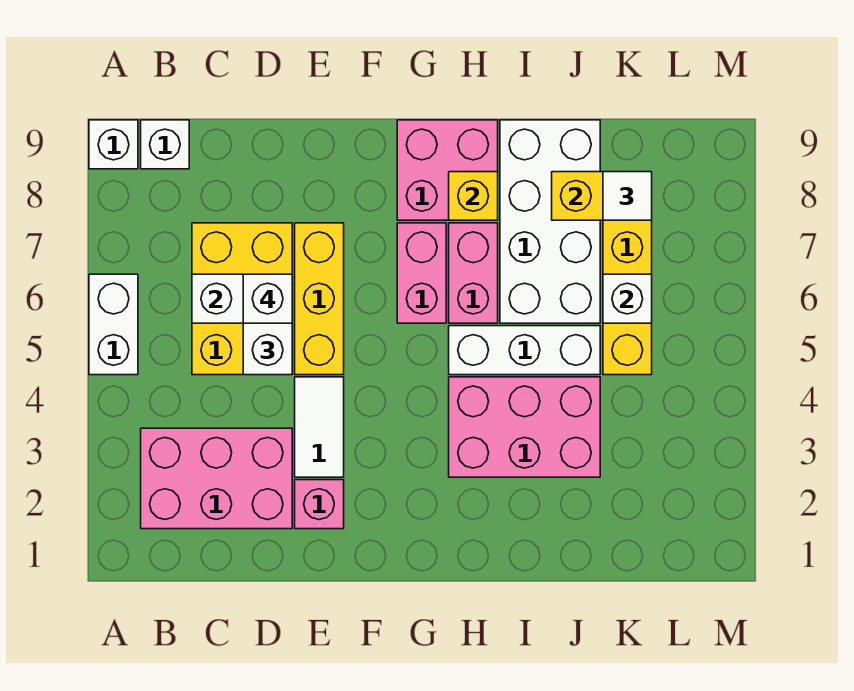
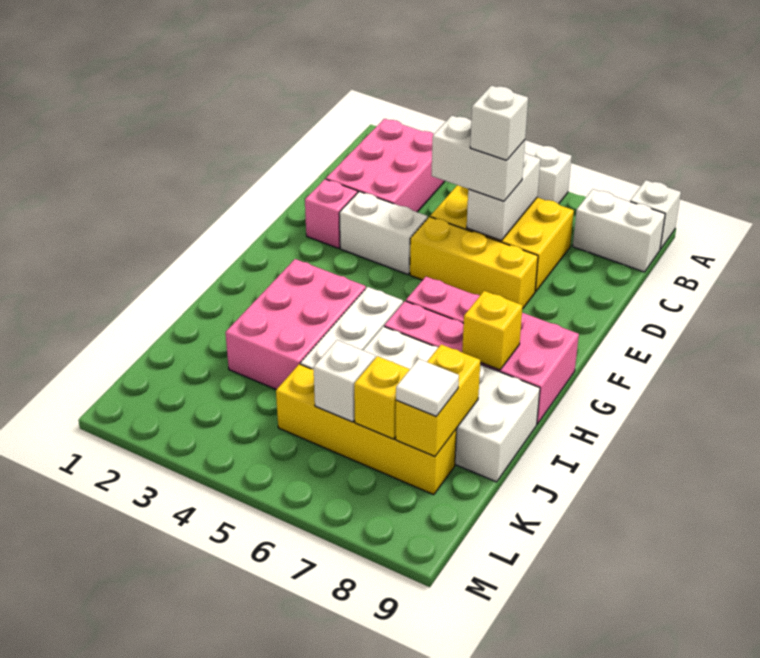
white brick B9 level 1 -> white brick B8:B9 level 1
white tile E3:E4 level 1 -> white brick E3:E4 level 1
none -> yellow brick K7 level 2

